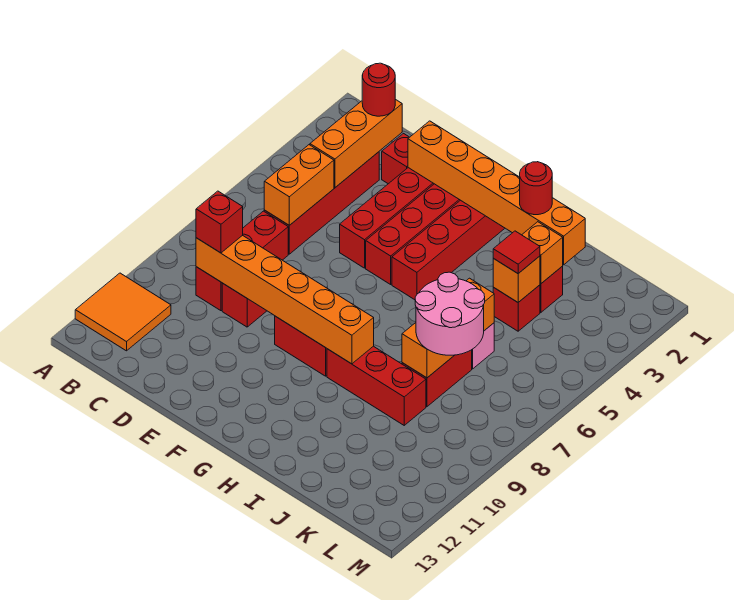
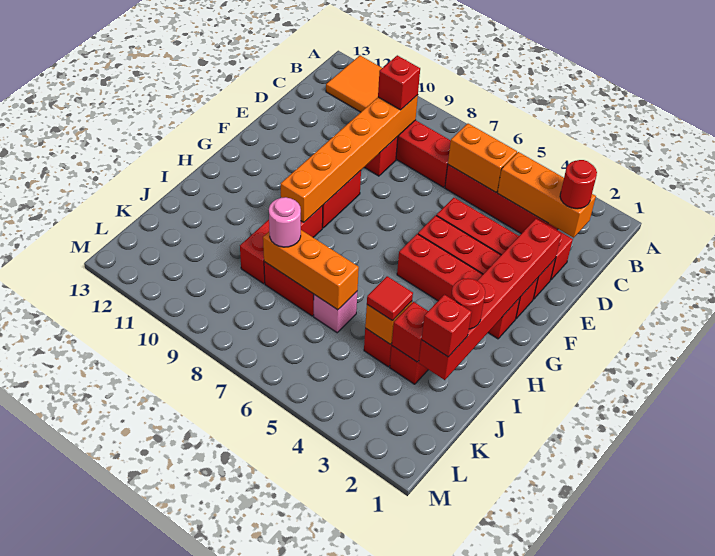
orange brick E2:J2 level 2 -> red brick E2:J2 level 2
none -> red brick J2 level 3
orange brick J3 level 2 -> red brick J3 level 2
pink round brick J7:K8 level 3 -> pink round brick J8 level 3

